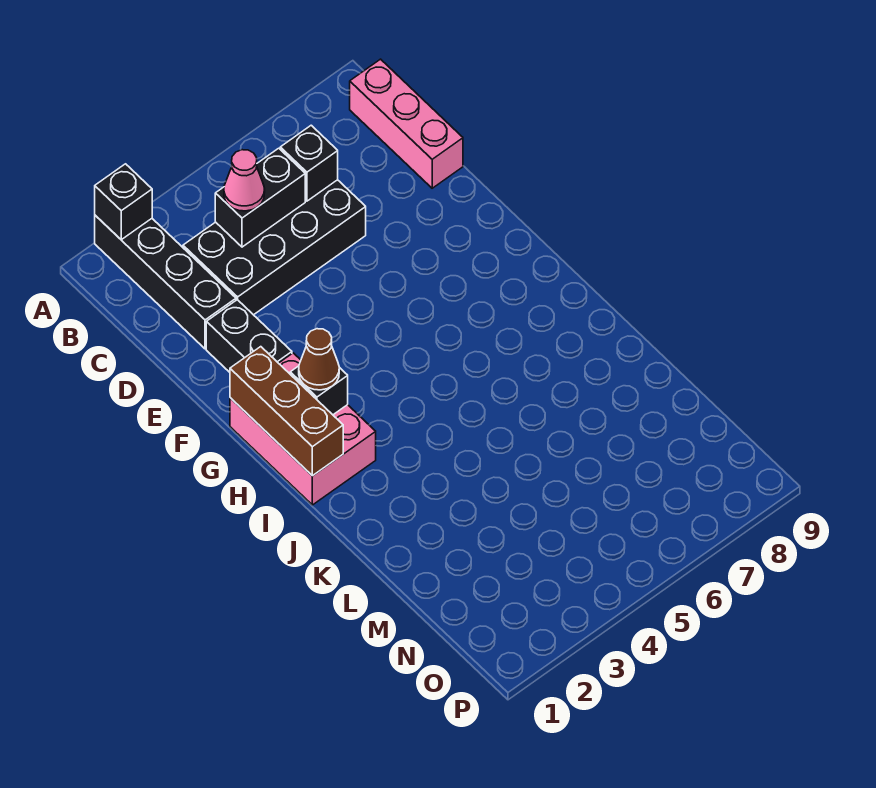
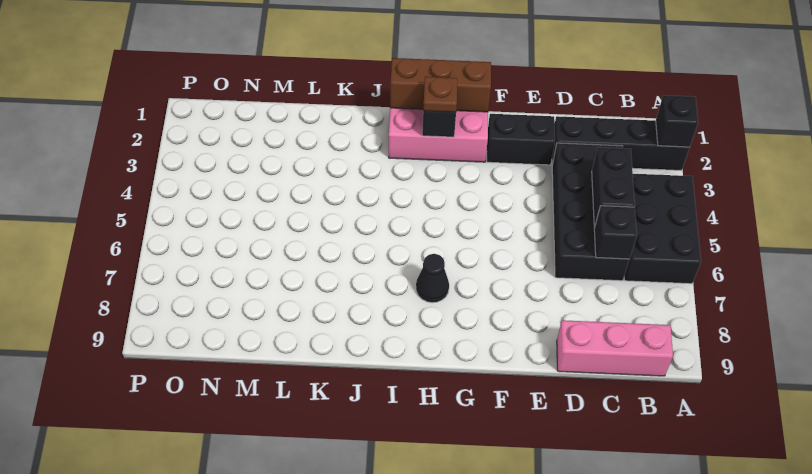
none -> black brick A4:B6 level 1
pink cone C4 level 3 -> none
brown cone H2 level 3 -> brown plate H2 level 3
none -> black cone H7 level 1

